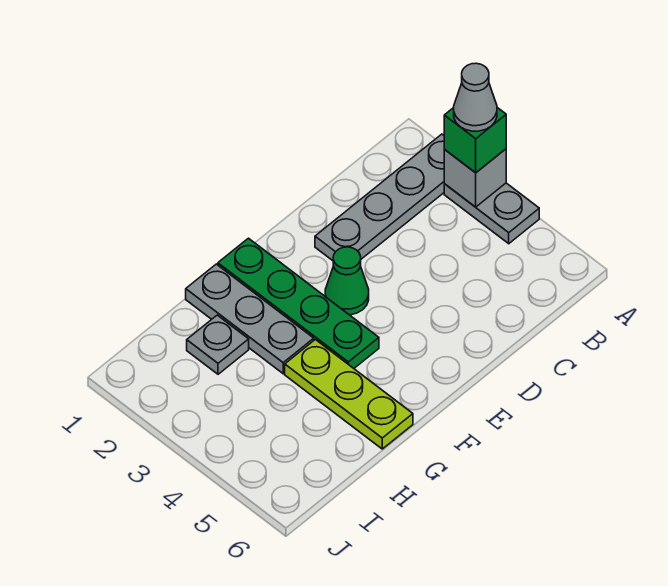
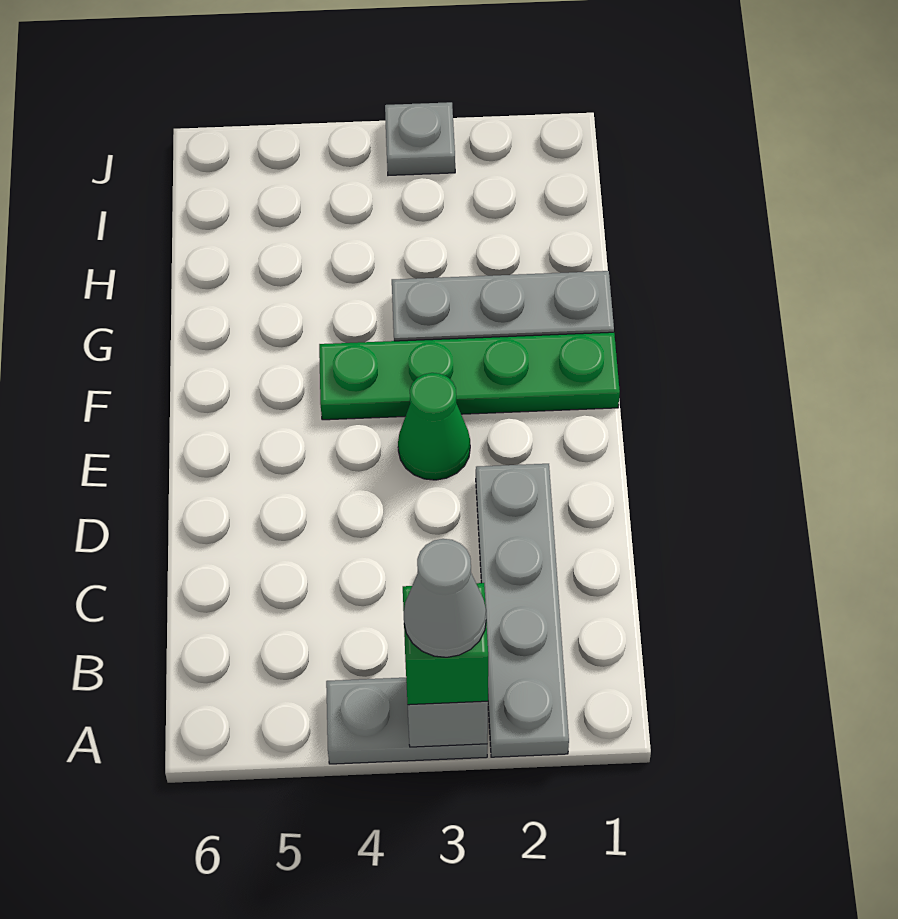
lime plate G4:G6 level 1 -> none
grey plate H2 level 1 -> grey plate J3 level 1

